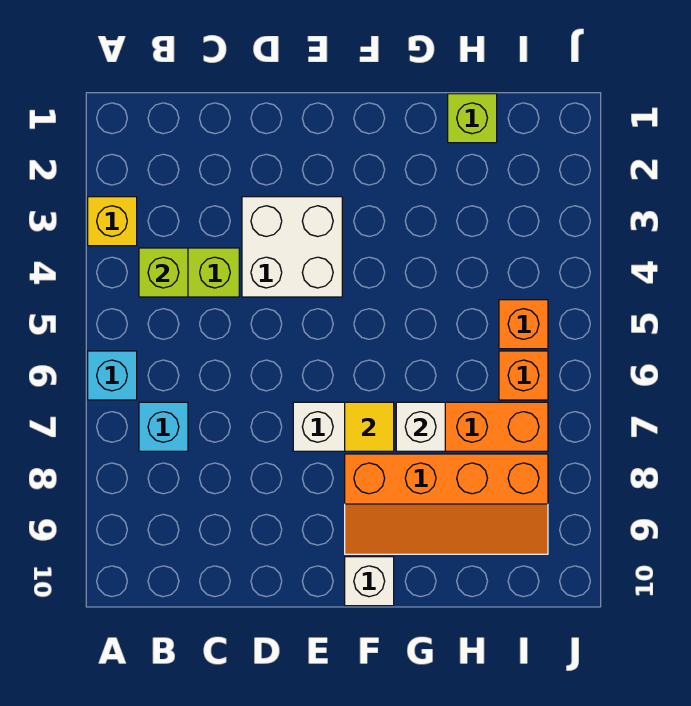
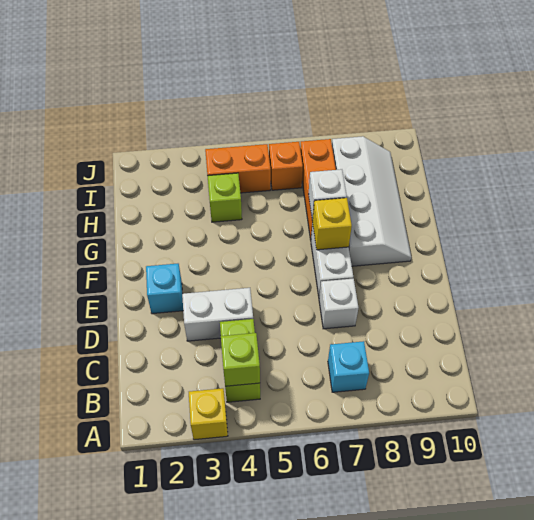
cyan brick A6 level 1 -> cyan brick E2 level 1
white brick D3:E4 level 1 -> white brick D3:D4 level 1
yellow tile F7 level 2 -> yellow brick F7 level 2
orange slope F8:I9 level 1 top 8 -> white slope F8:I9 level 1 top 8
white brick F10 level 1 -> white brick D7 level 1
lime brick H1 level 1 -> lime brick H4 level 1
orange brick I5 level 1 -> orange brick I4:I5 level 1

